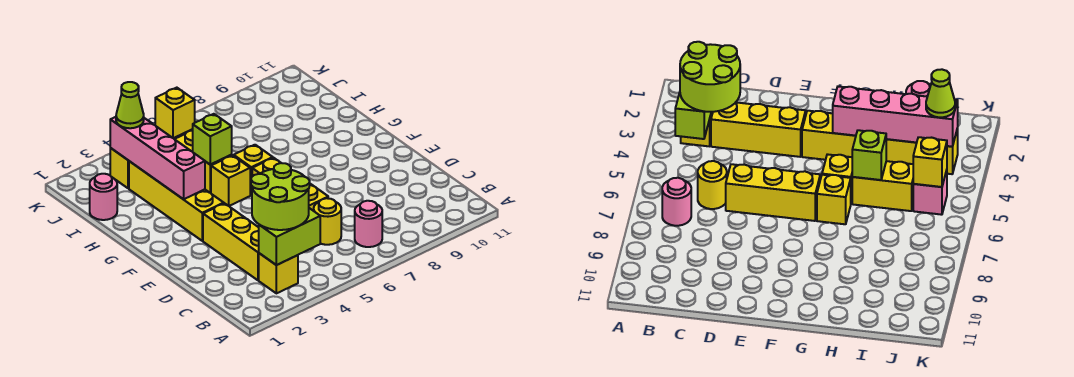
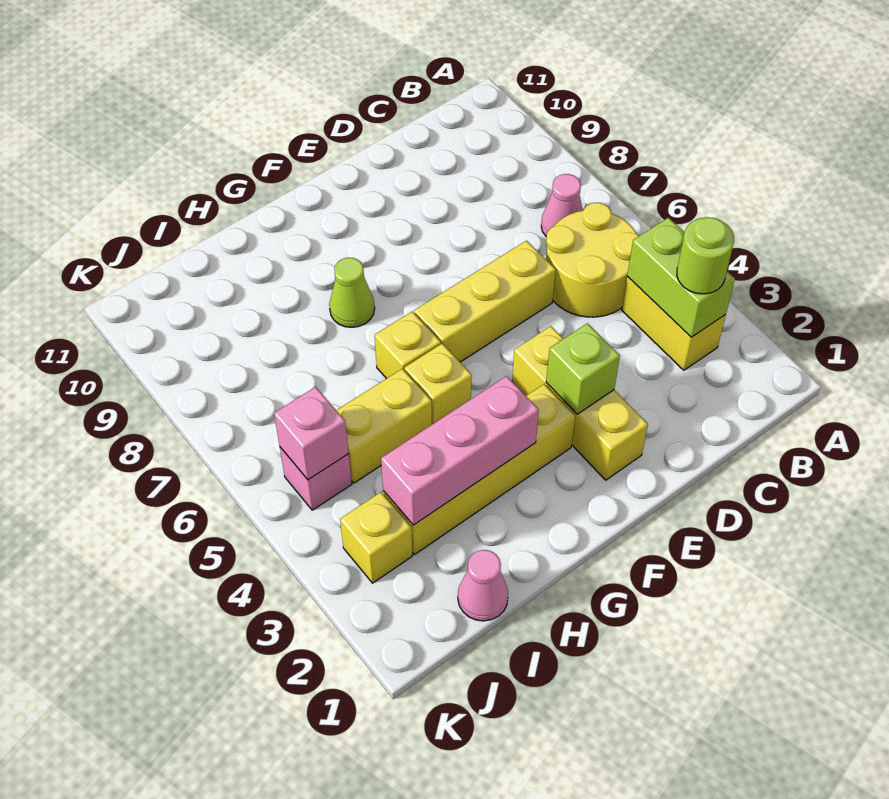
yellow brick B3 level 1 -> yellow brick B3:B4 level 1
lime round brick B3:C4 level 3 -> lime round brick B3 level 3
pink round brick B7 level 1 -> pink cone B7 level 1
yellow brick C3:E3 level 1 -> yellow brick E2:E4 level 1
yellow round brick C6 level 1 -> yellow round brick B5:C6 level 1
pink brick G3:J3 level 2 -> pink brick G3:I3 level 2
lime brick H5 level 2 -> lime brick E3 level 2
pink round brick I1 level 1 -> pink cone I1 level 1
lime cone J3 level 3 -> lime cone G8 level 1
yellow brick J5 level 2 -> pink brick J5 level 2

